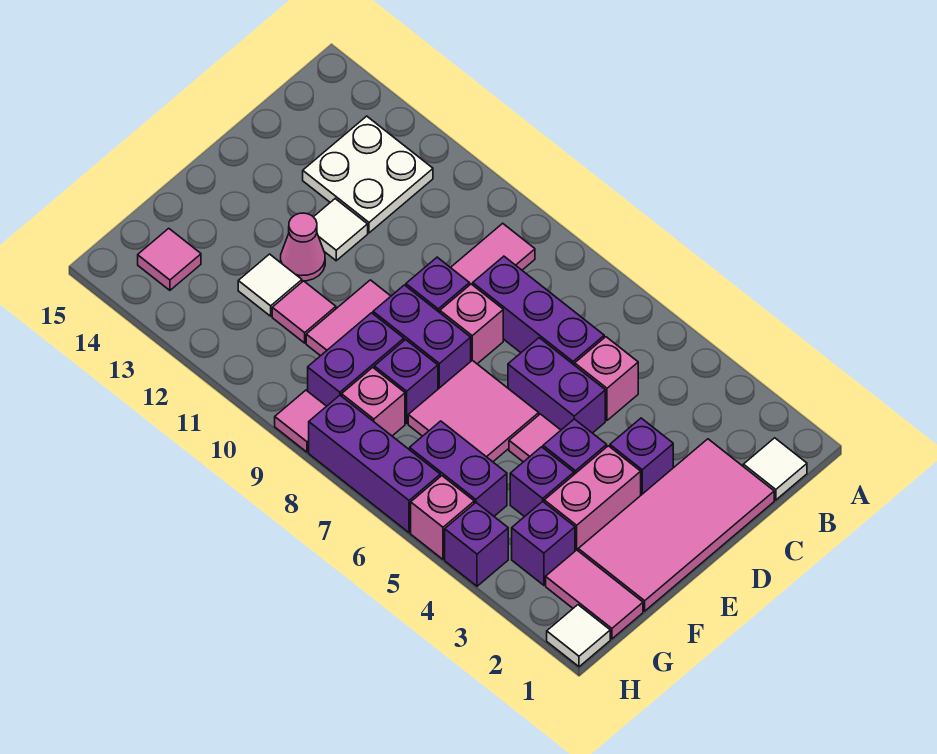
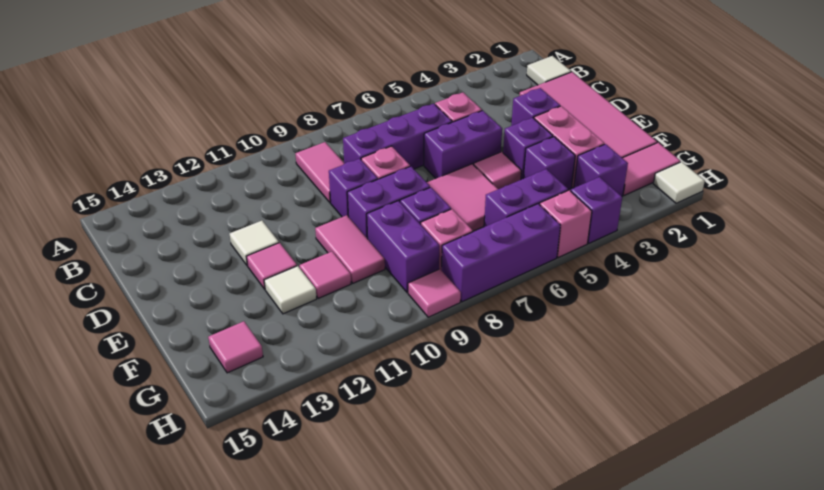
white plate B12:C13 level 1 -> none
pink cone E12 level 1 -> pink tile E12 level 1

